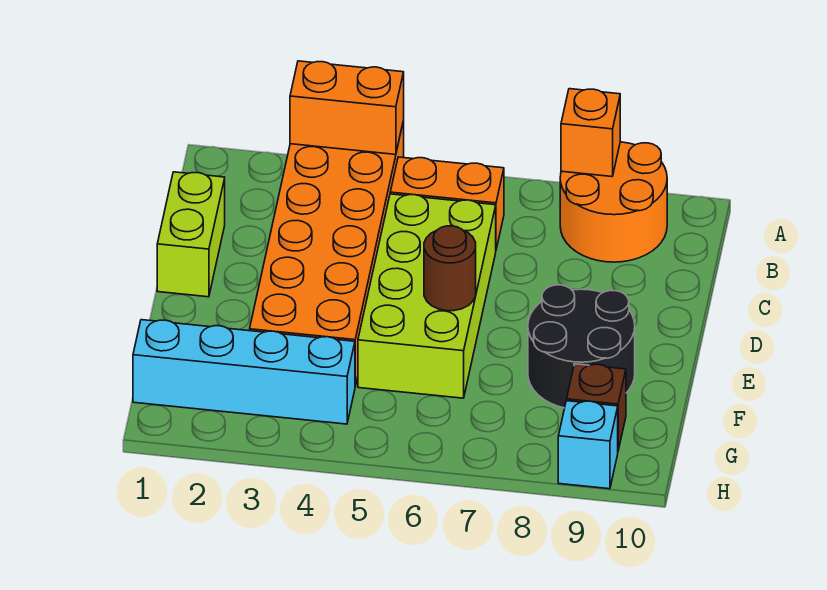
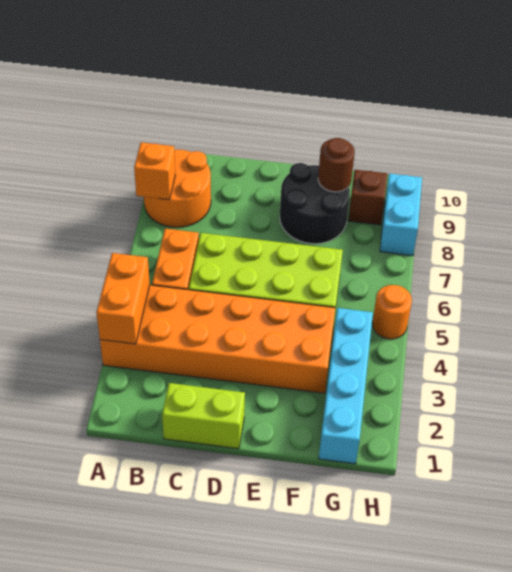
brown round brick E6 level 2 -> brown round brick F9 level 2
none -> orange round brick H5 level 1
cyan brick H9 level 1 -> cyan brick H8:H9 level 1

